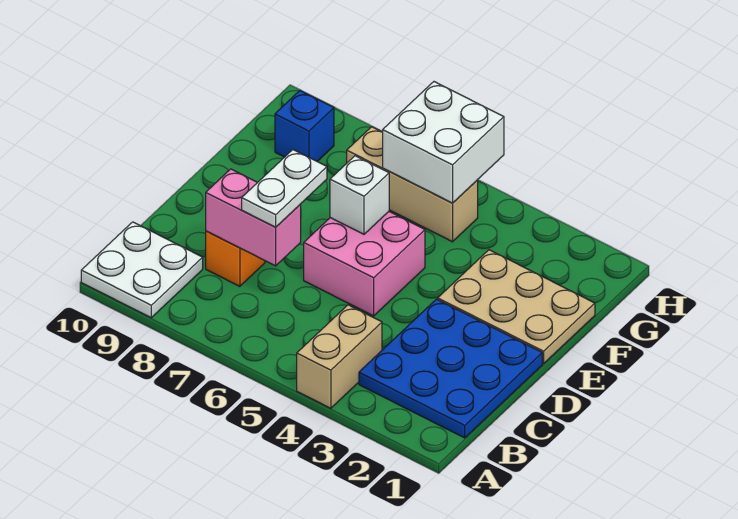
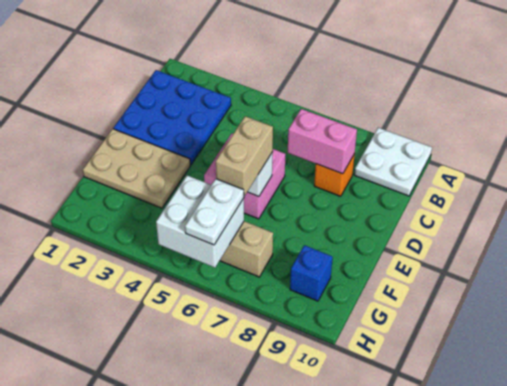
tan brick A4:B4 level 1 -> tan brick E6:F6 level 3
white plate C7:D7 level 3 -> white plate G6:H6 level 3

